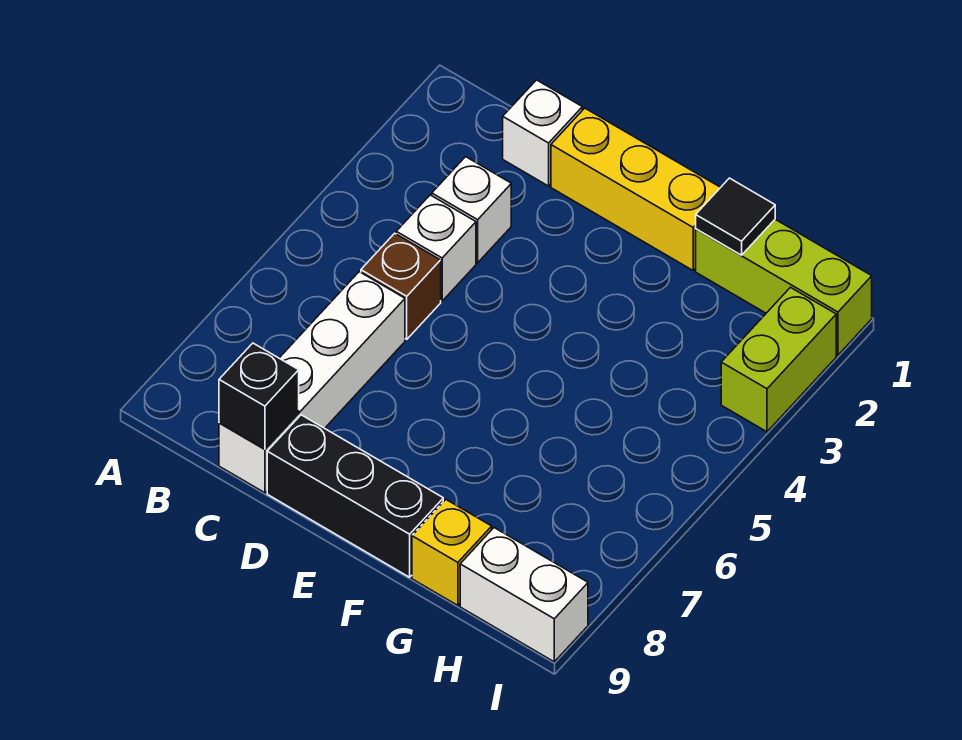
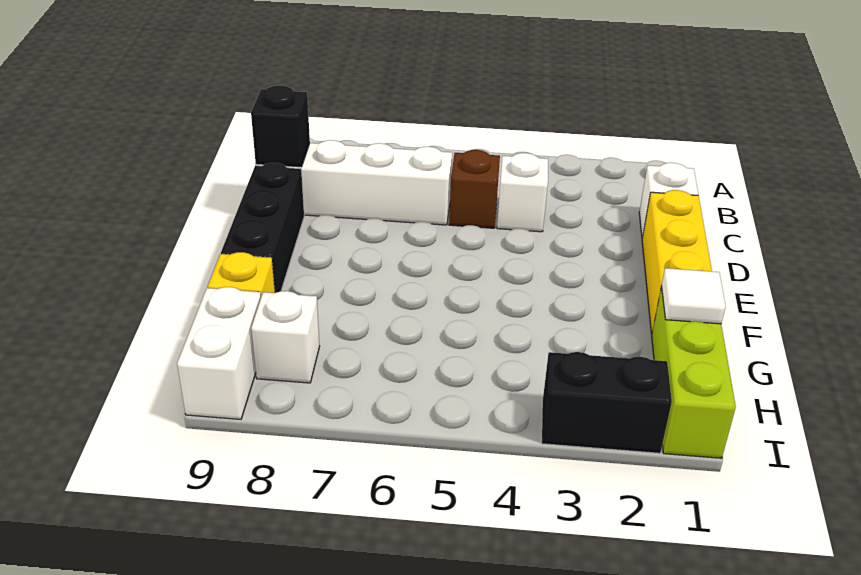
white brick C3 level 1 -> white brick H8 level 1
black tile G1 level 2 -> white tile G1 level 2
lime brick I2:I3 level 1 -> black brick I2:I3 level 1

